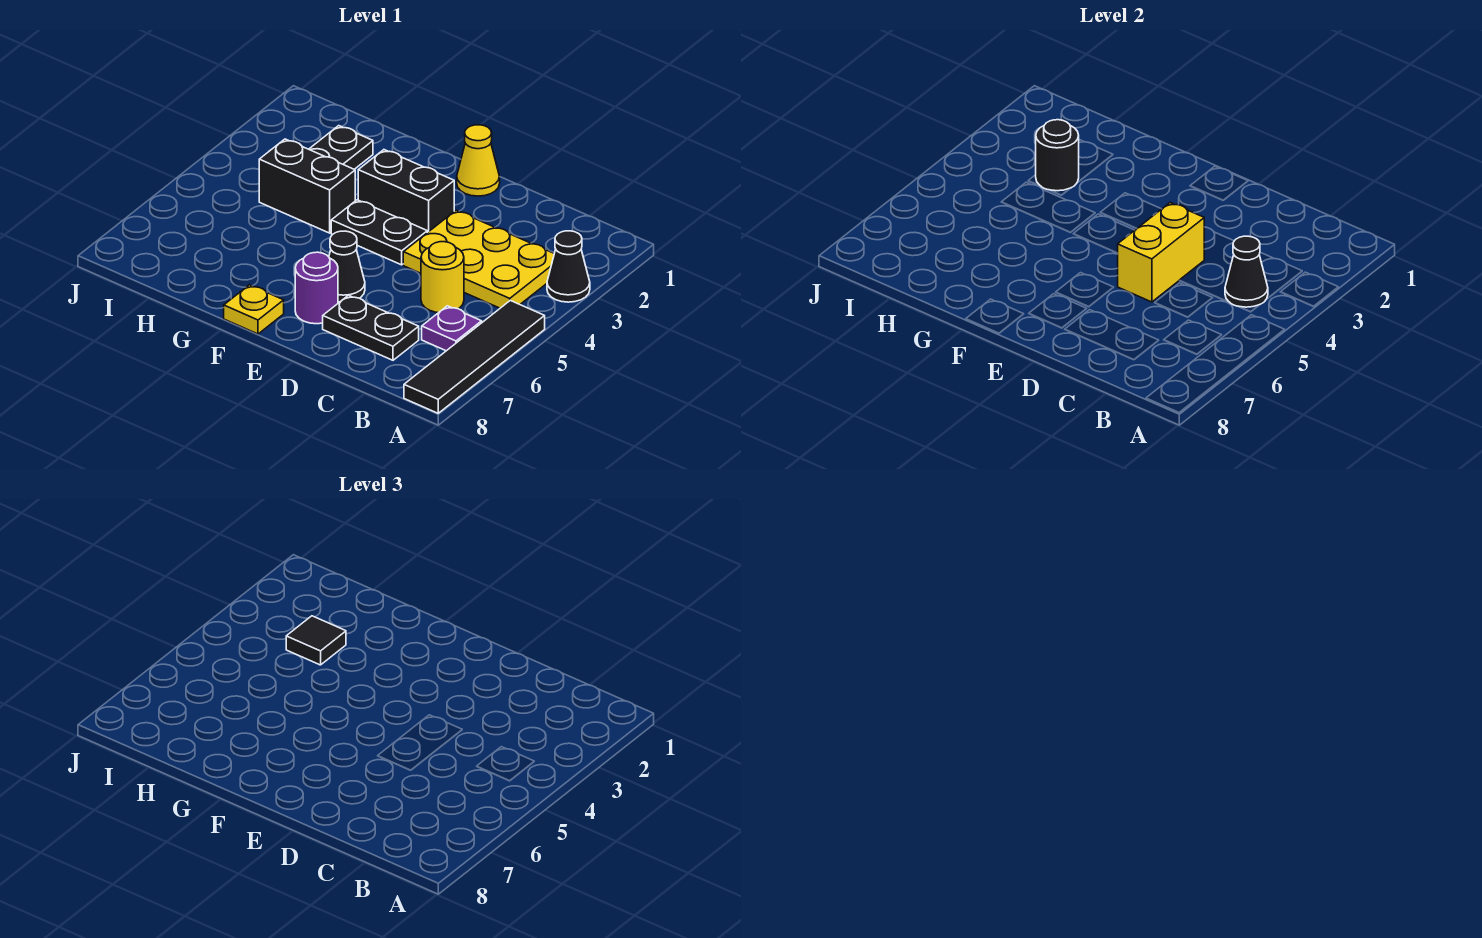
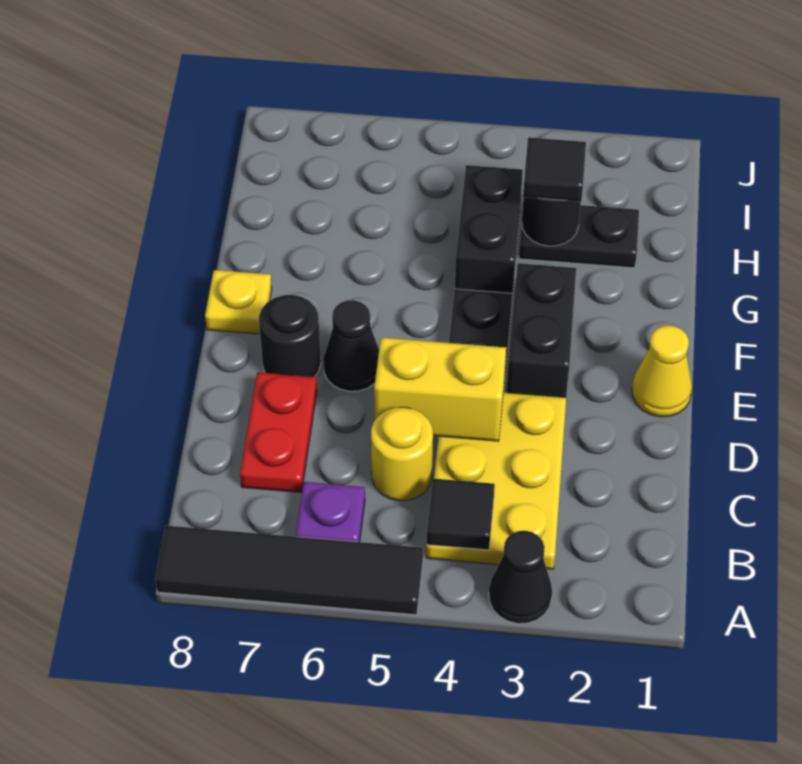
black cone B4 level 2 -> black tile B4 level 2
black plate C7:D7 level 1 -> red plate C7:D7 level 1
purple round brick E7 level 1 -> black round brick E7 level 1

